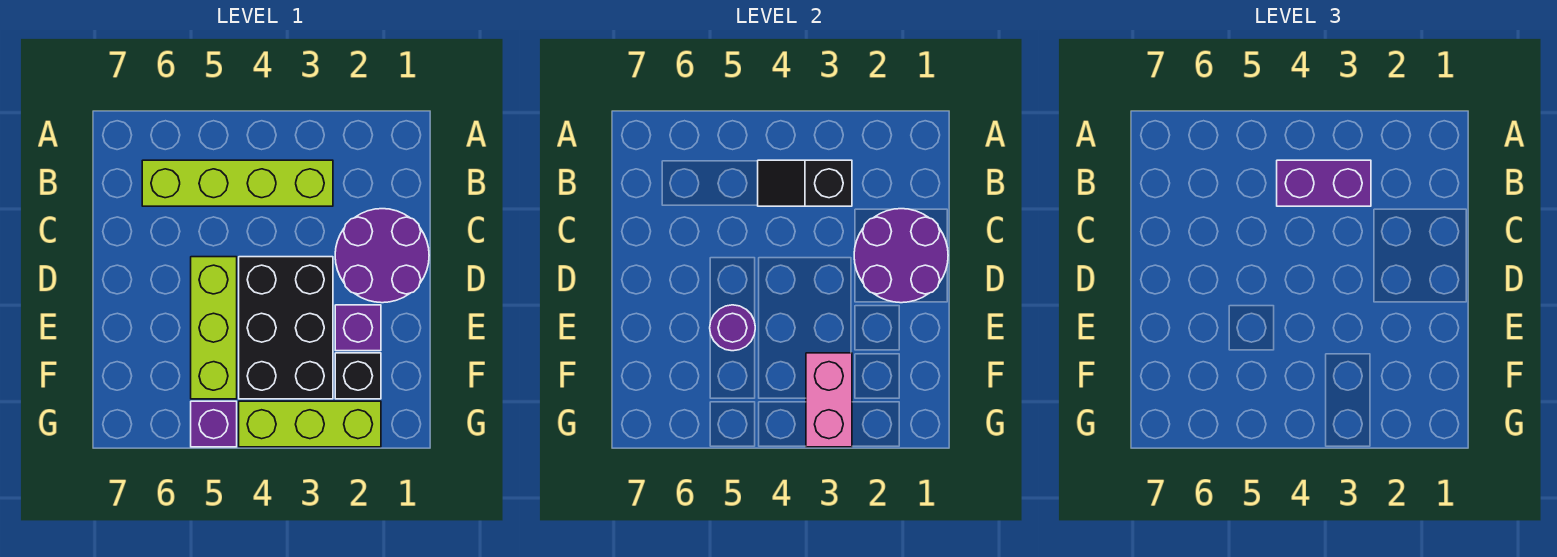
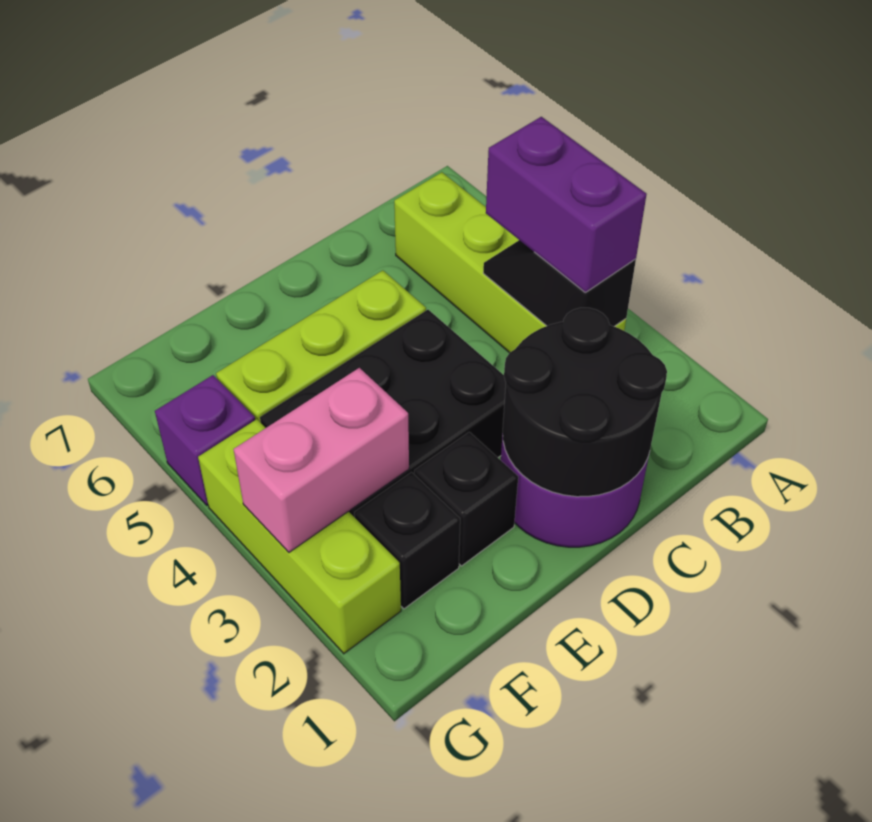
purple round brick C1:D2 level 2 -> black round brick C1:D2 level 2
purple brick E2 level 1 -> black brick E2 level 1
purple round brick E5 level 2 -> none

